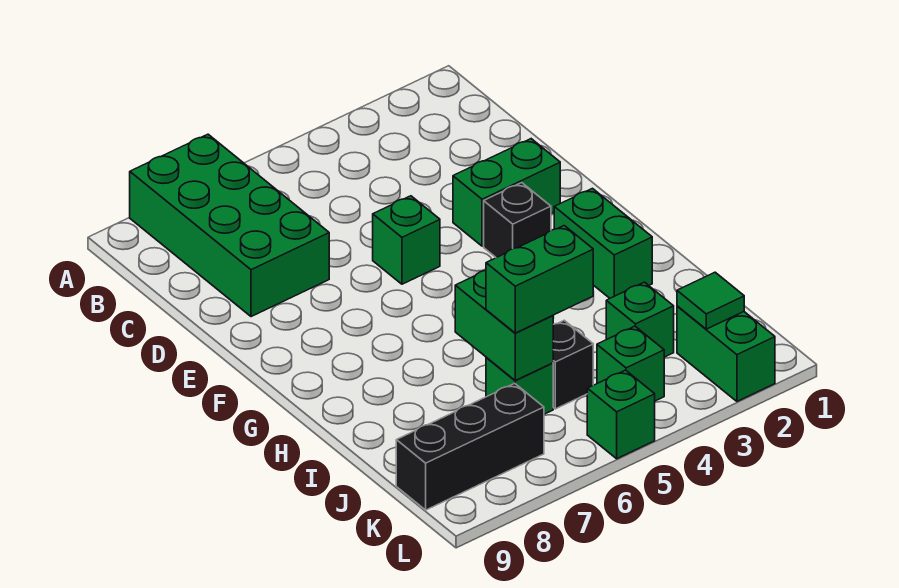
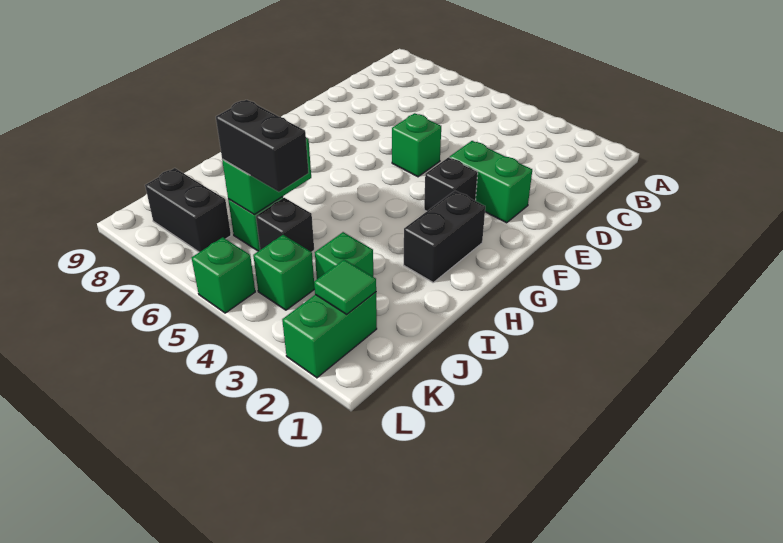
green brick A7:D8 level 1 -> none
green brick G2:H2 level 1 -> black brick G2:H2 level 1
green brick J5:J6 level 3 -> black brick J5:J6 level 3
black brick K7:K9 level 1 -> black brick K7:K8 level 1

